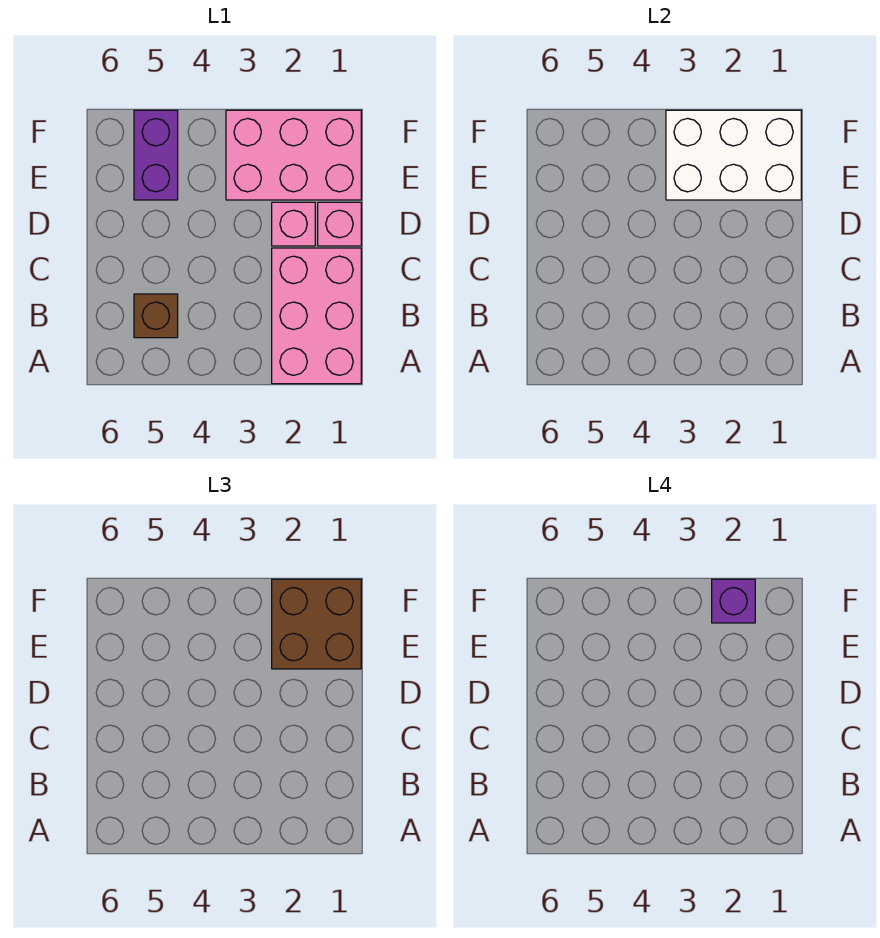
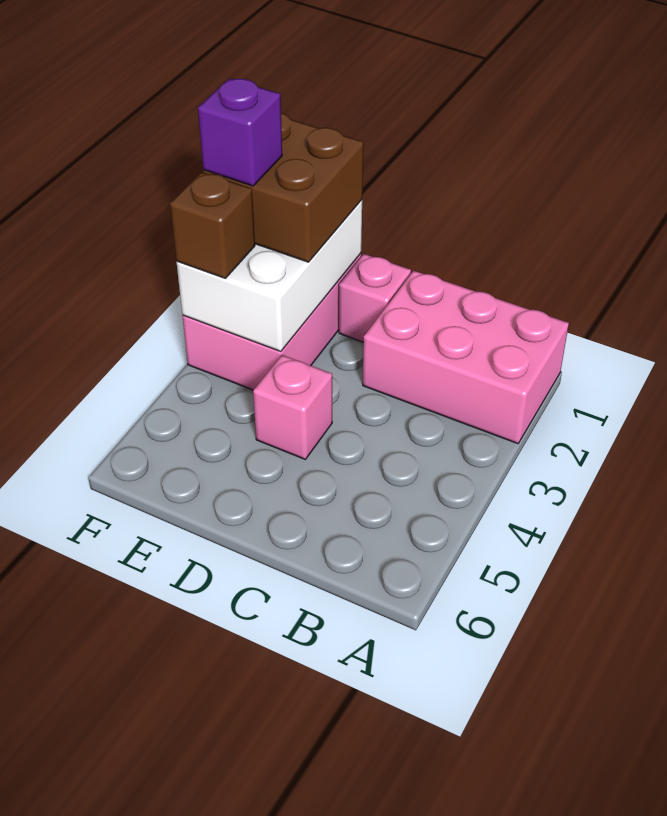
brown brick B5 level 1 -> brown brick F3 level 3
pink brick D2 level 1 -> pink brick D4 level 1
purple brick E5:F5 level 1 -> none

